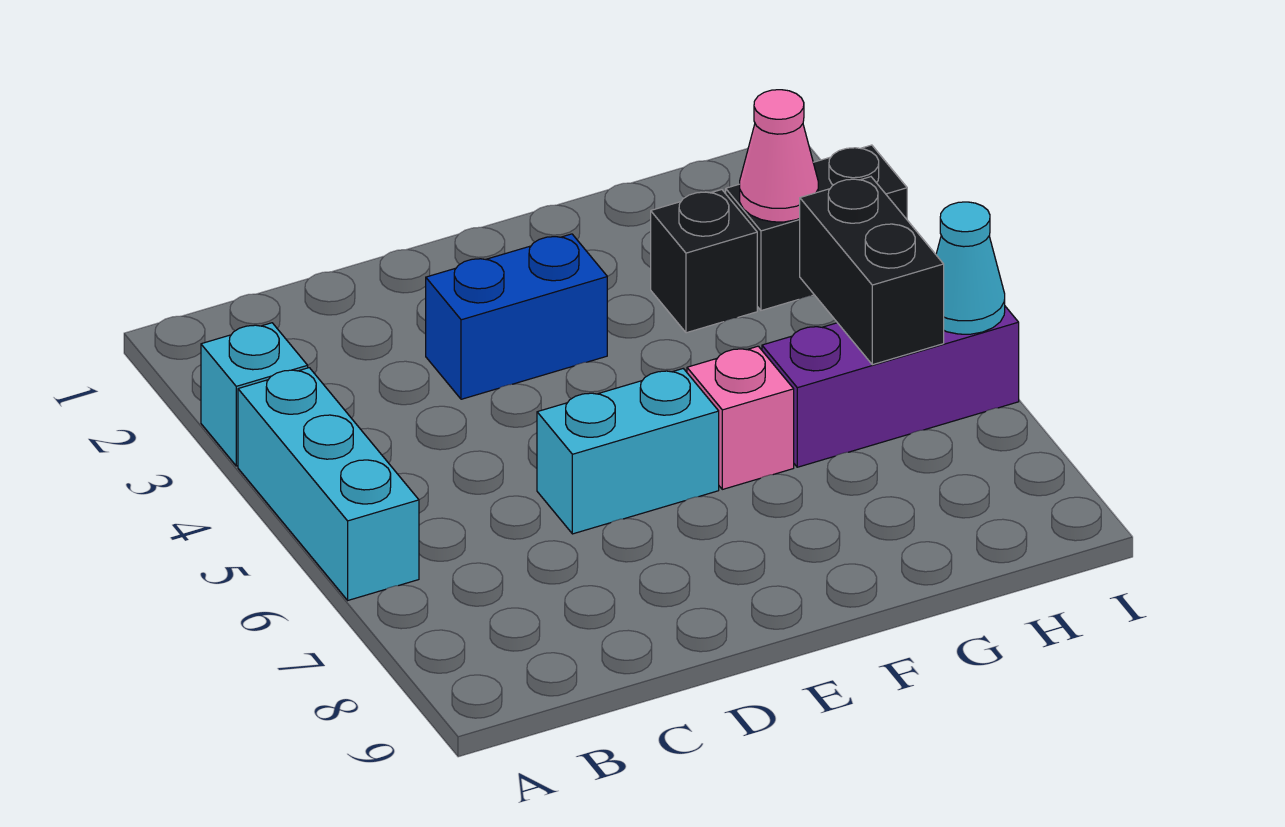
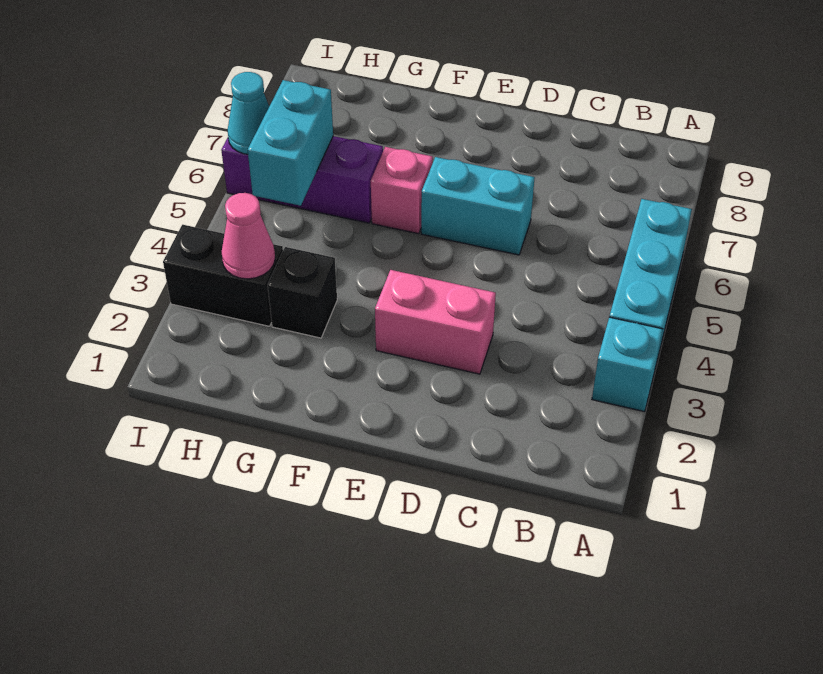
blue brick D3:E3 level 1 -> pink brick D3:E3 level 1
black brick H5:H6 level 2 -> cyan brick H5:H6 level 2

